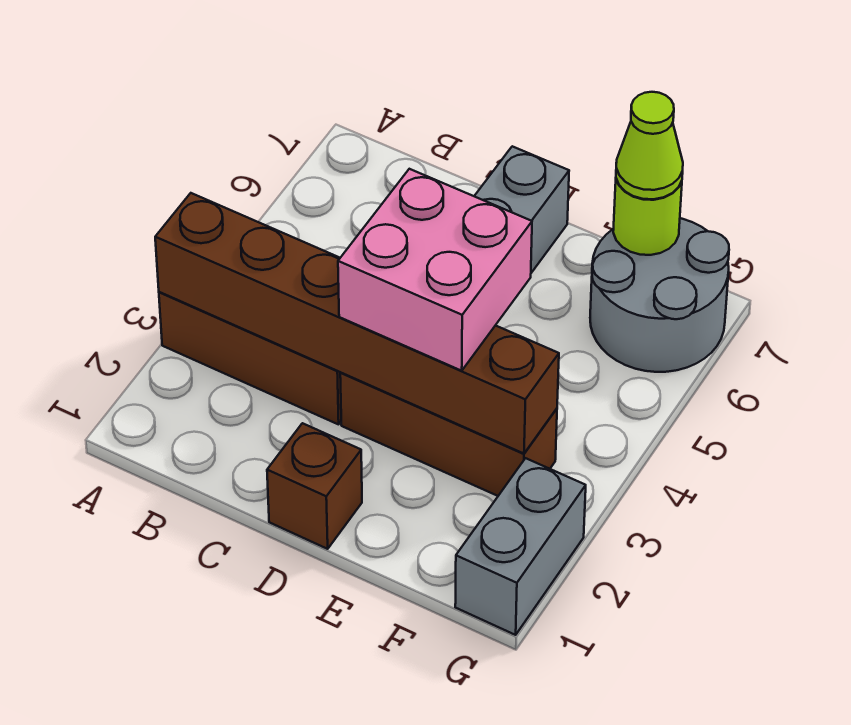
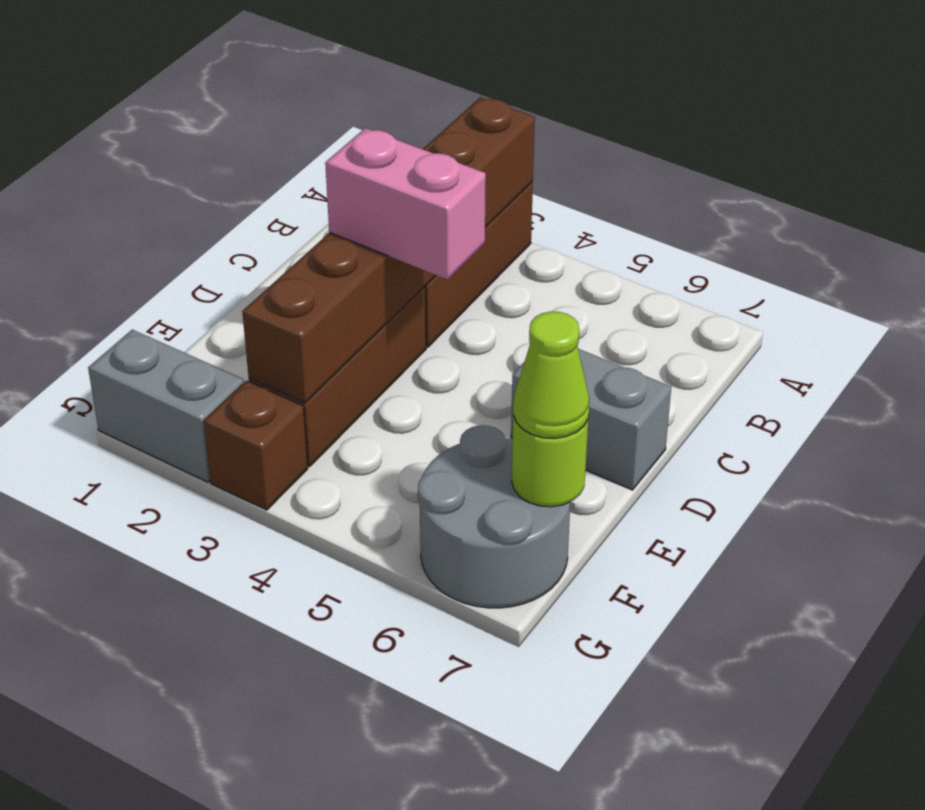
brown brick D1 level 1 -> brown brick G3 level 1
pink brick D3:E4 level 3 -> pink brick D3:D4 level 3

